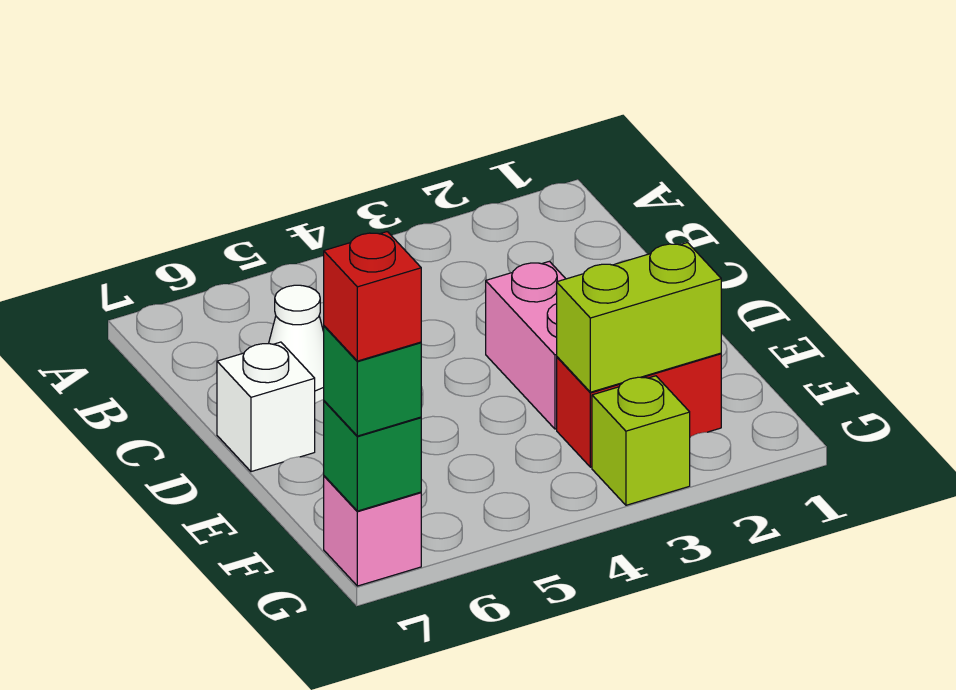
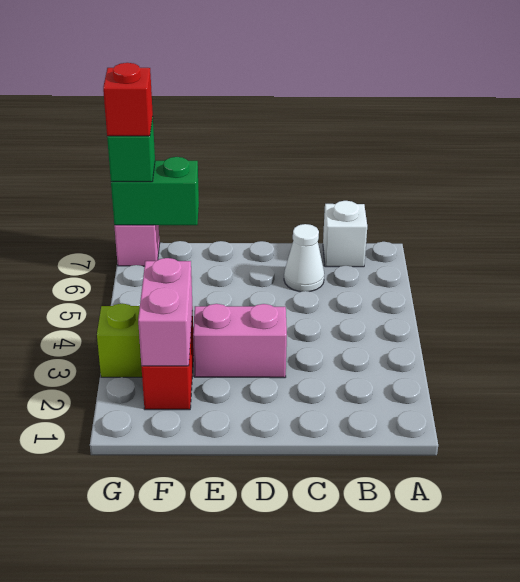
white brick D7 level 1 -> white brick B7 level 1
lime brick F2:F3 level 2 -> pink brick F2:F3 level 2
green brick G7 level 2 -> green brick F7:G7 level 2

